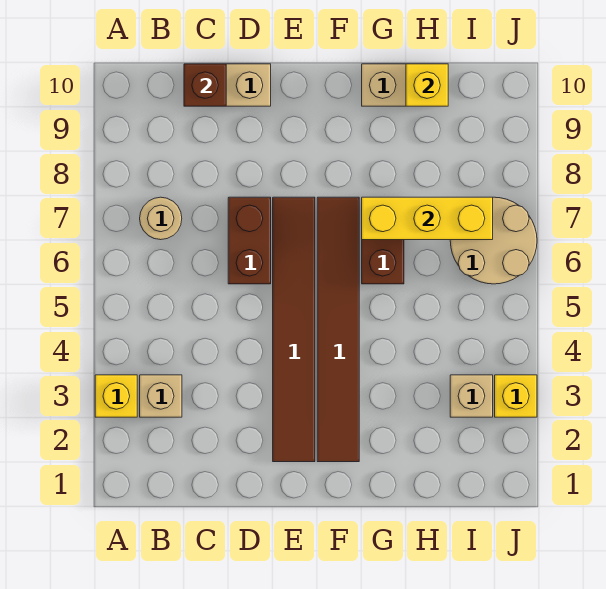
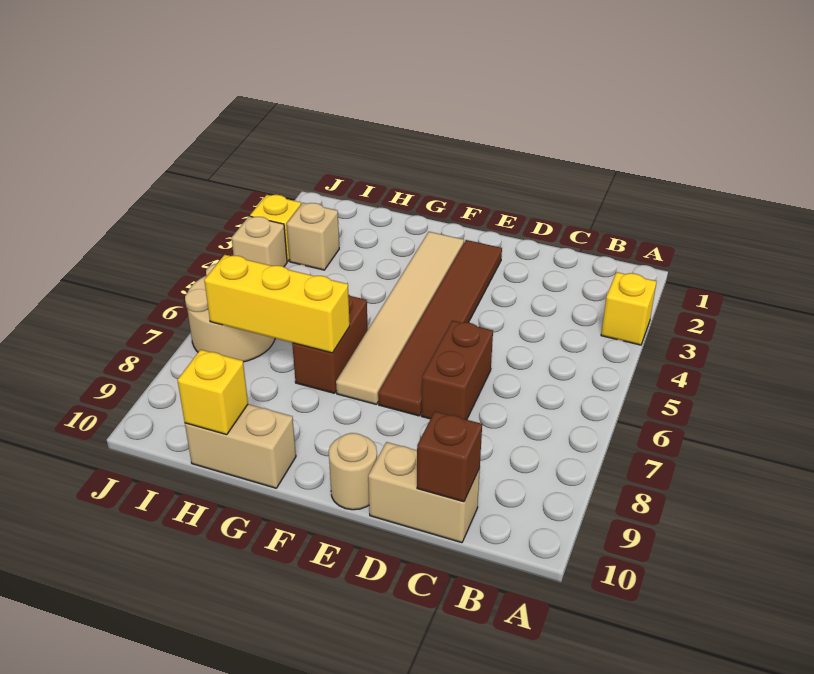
tan brick B3 level 1 -> tan brick J4 level 1
tan round brick B7 level 1 -> tan round brick E10 level 1
brown tile F2:F7 level 1 -> tan tile F2:F7 level 1

